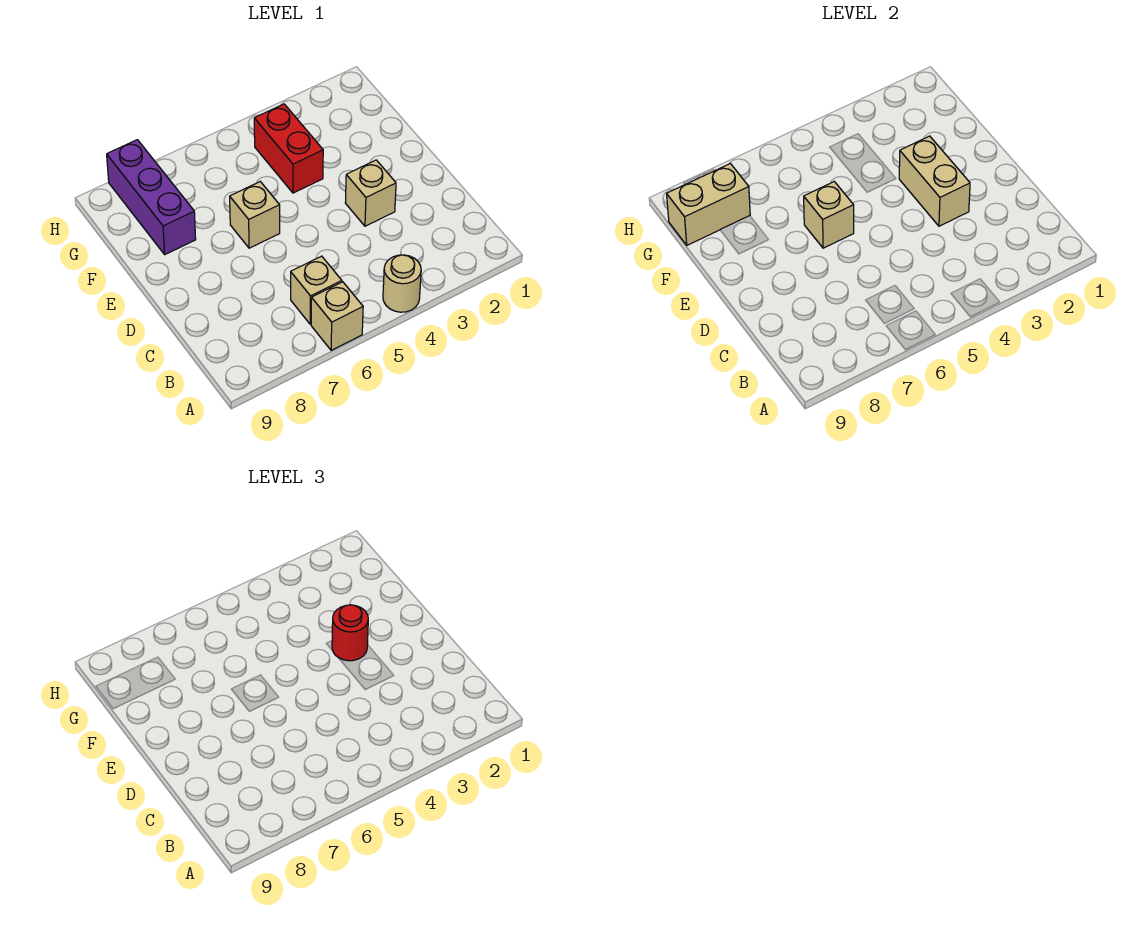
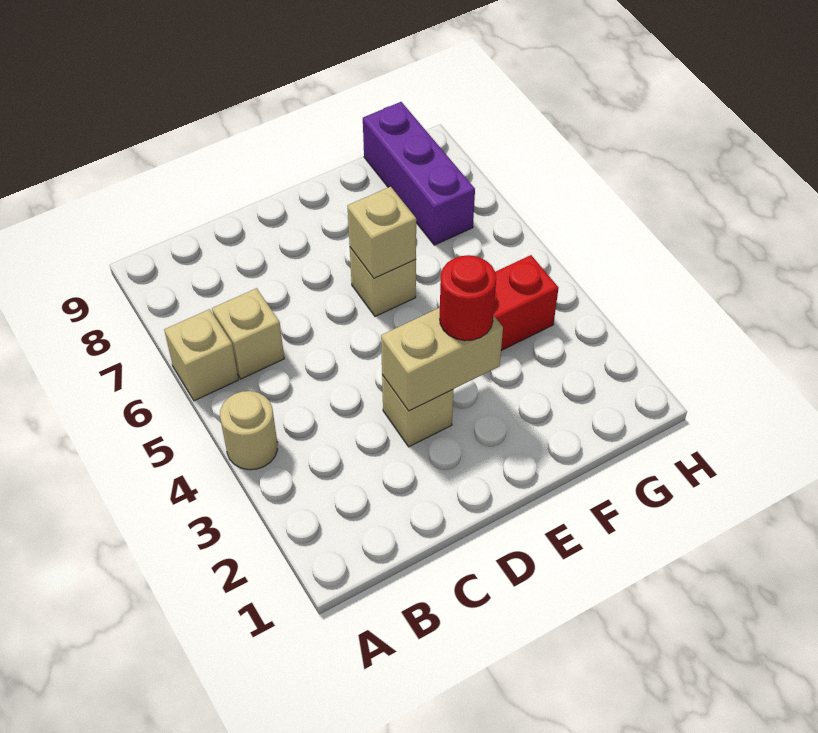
purple brick F8:H8 level 1 -> purple brick G7:G9 level 1
tan brick G8:G9 level 2 -> none

